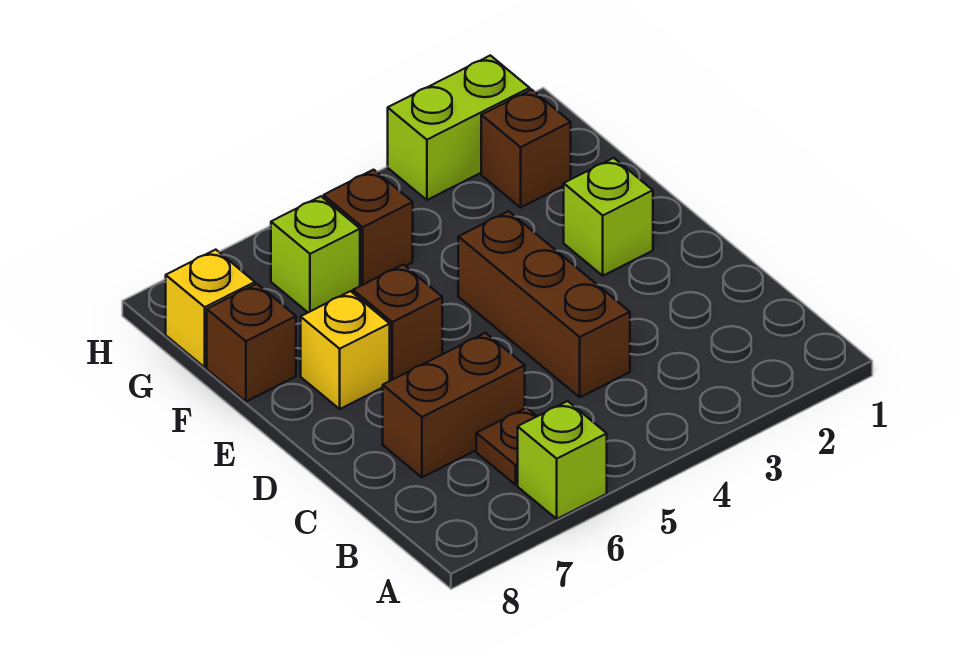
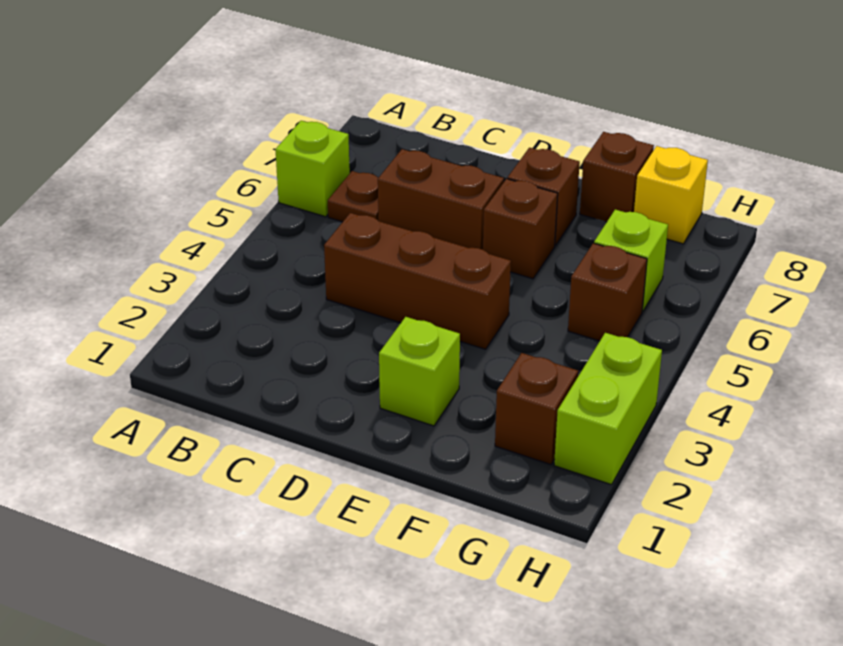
brown brick C6:C7 level 1 -> brown brick C6:D6 level 1
yellow brick E7 level 1 -> brown brick E7 level 1

